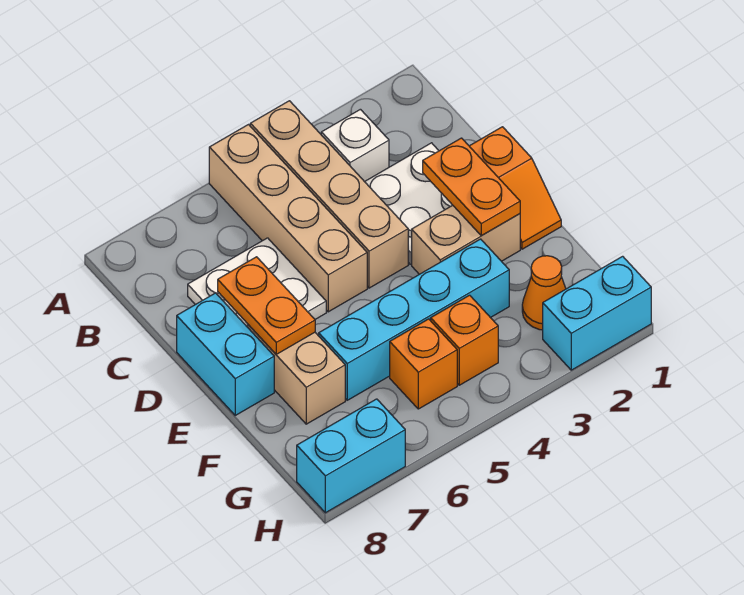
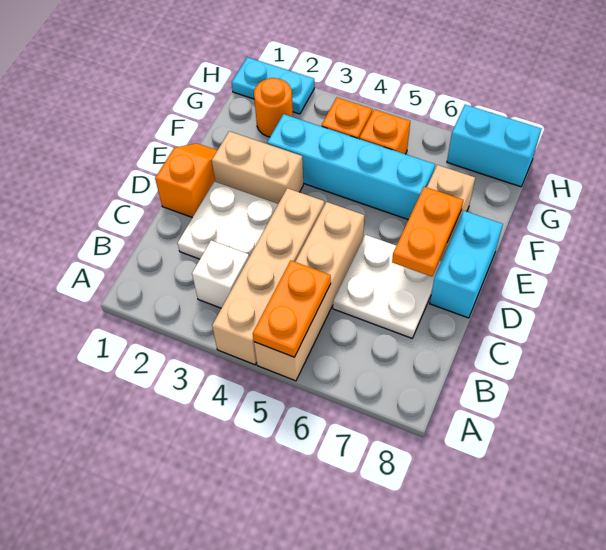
orange plate D2:E2 level 2 -> orange plate A5:B5 level 2
orange cone G2 level 1 -> orange round brick G2 level 1
cyan brick H1:H2 level 1 -> cyan plate H1:H2 level 1

